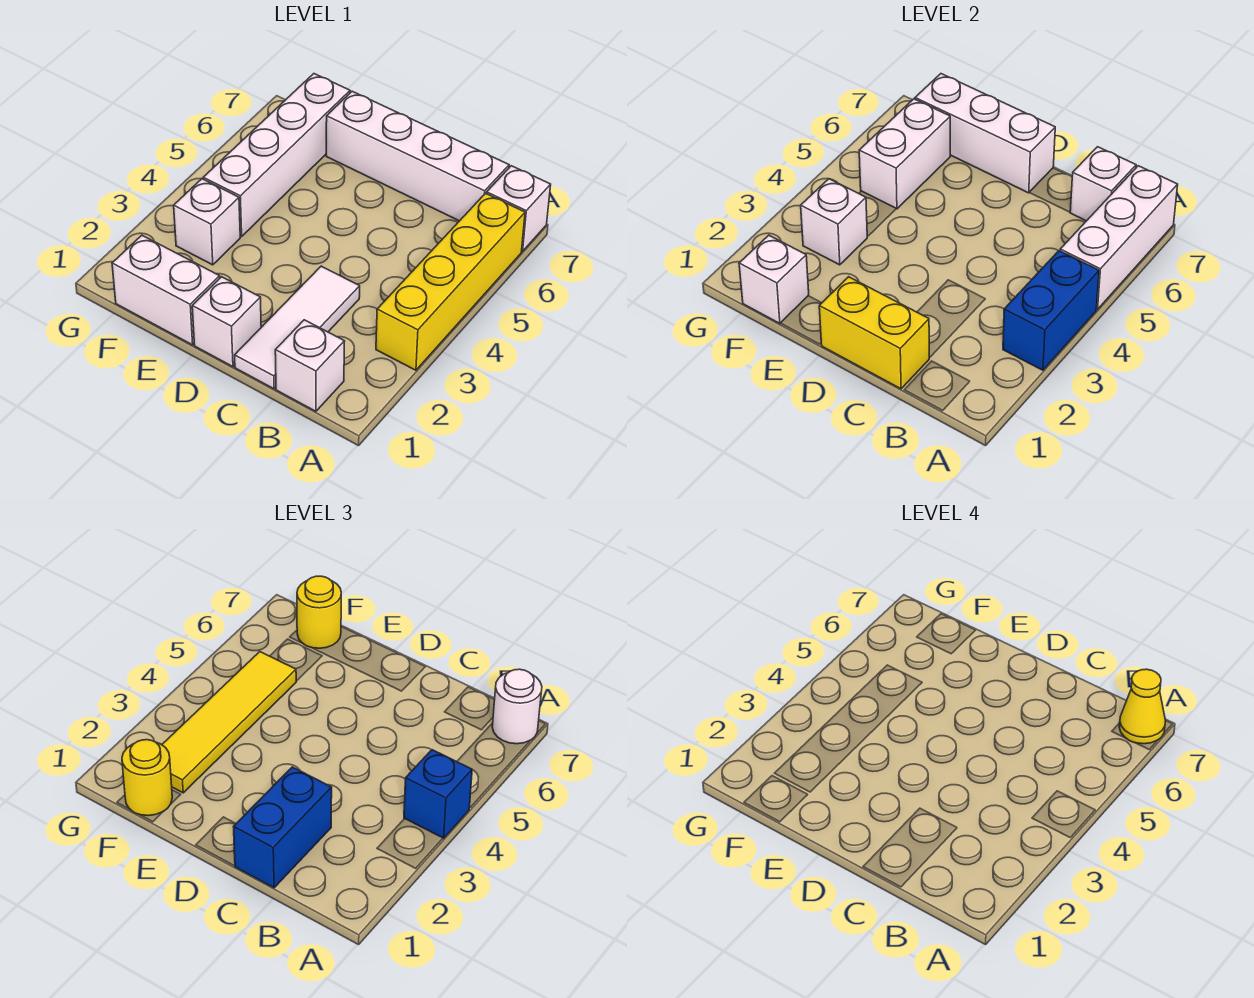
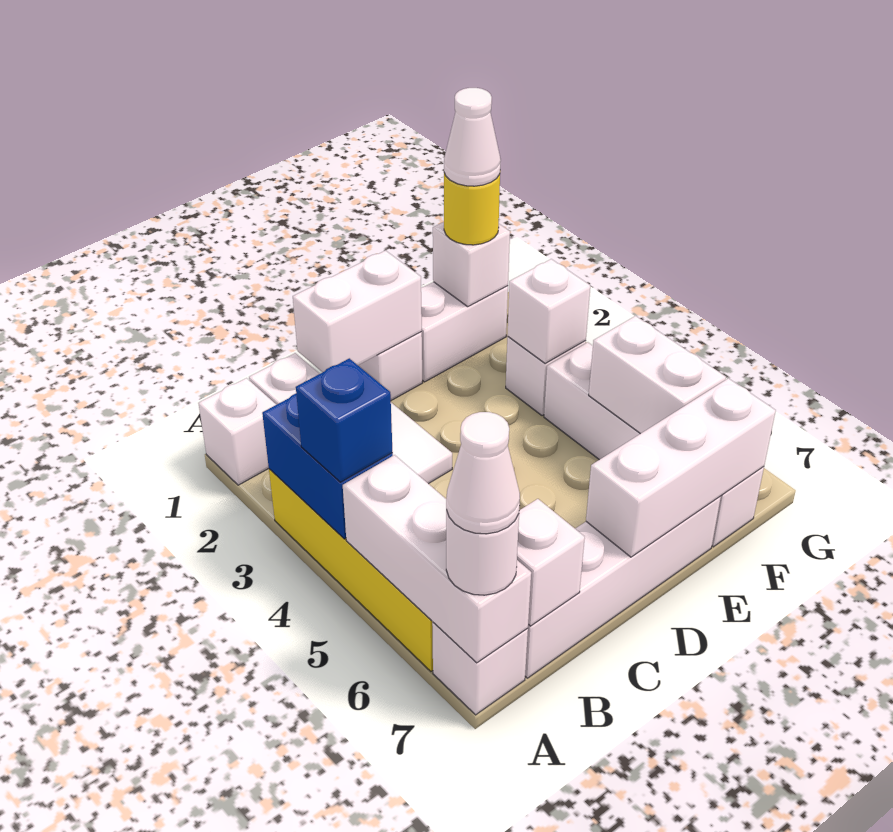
none -> white brick A1 level 1
yellow cone A7 level 4 -> white cone A7 level 4
yellow brick C1:D1 level 2 -> white brick C1:D1 level 2
blue brick C1:C2 level 3 -> none
none -> white cone F1 level 4
yellow tile F2:F5 level 3 -> none
yellow round brick F7 level 3 -> none

